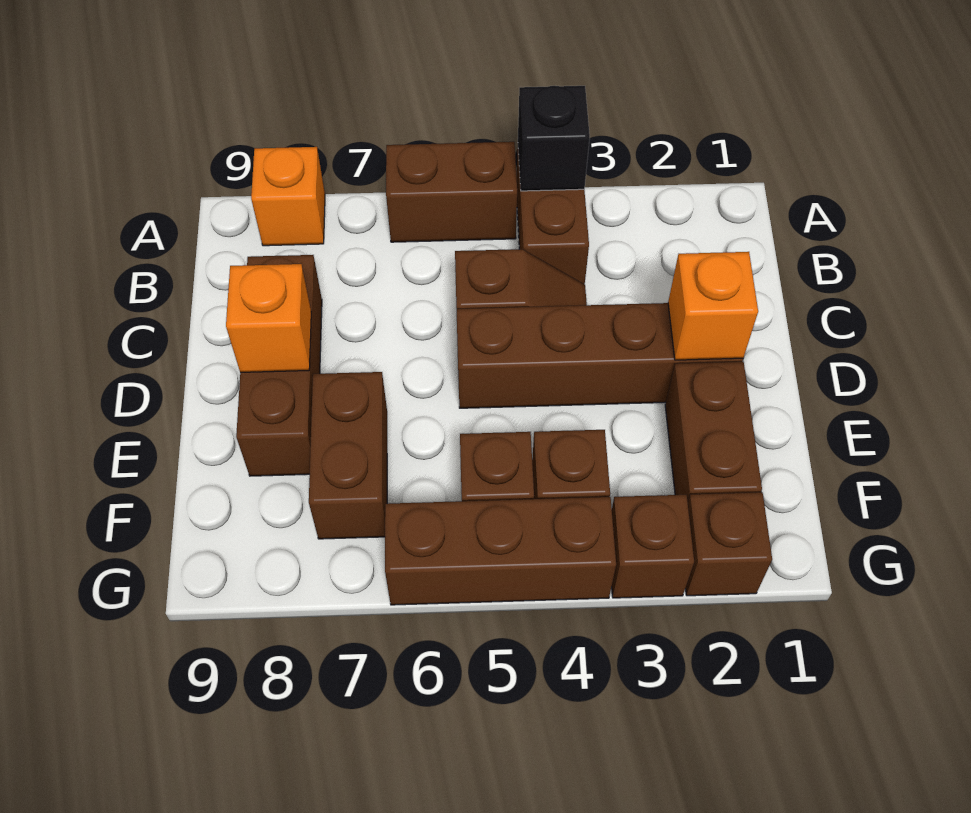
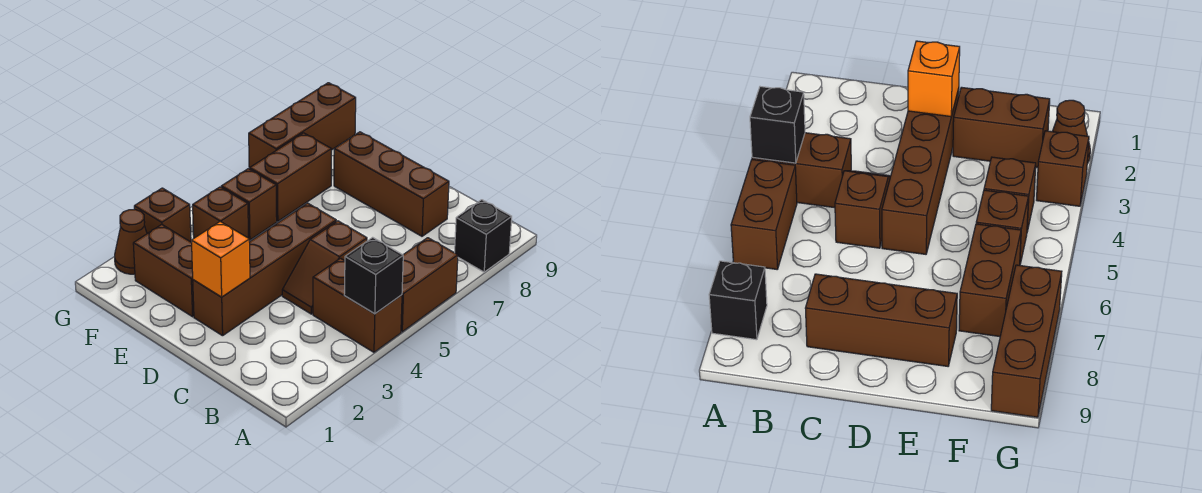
orange brick A8 level 1 -> black brick A8 level 1
orange brick D8 level 2 -> none
brown brick E7:F7 level 1 -> brown brick F6:F7 level 1
brown brick G2 level 1 -> brown cone G2 level 1
brown brick G4:G6 level 1 -> brown brick G7:G9 level 1

